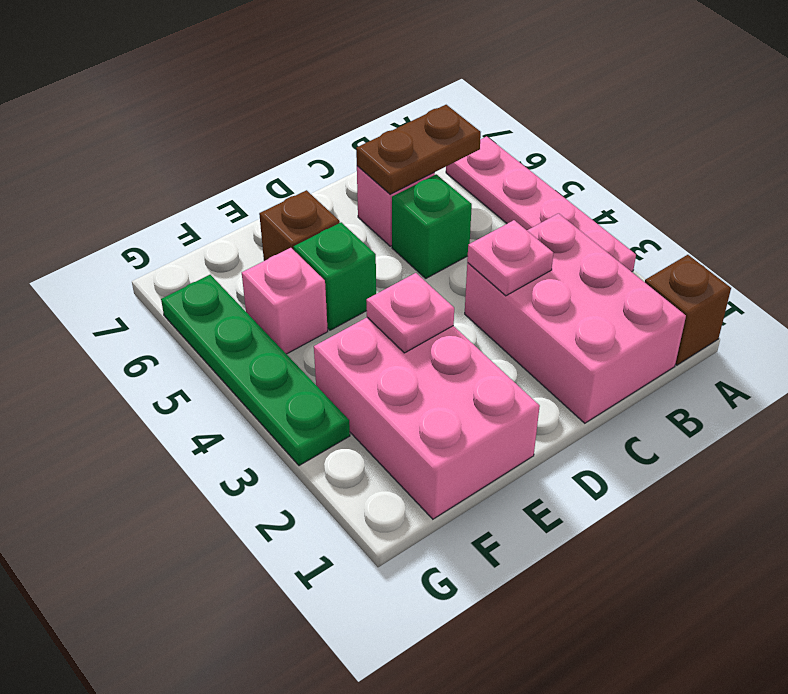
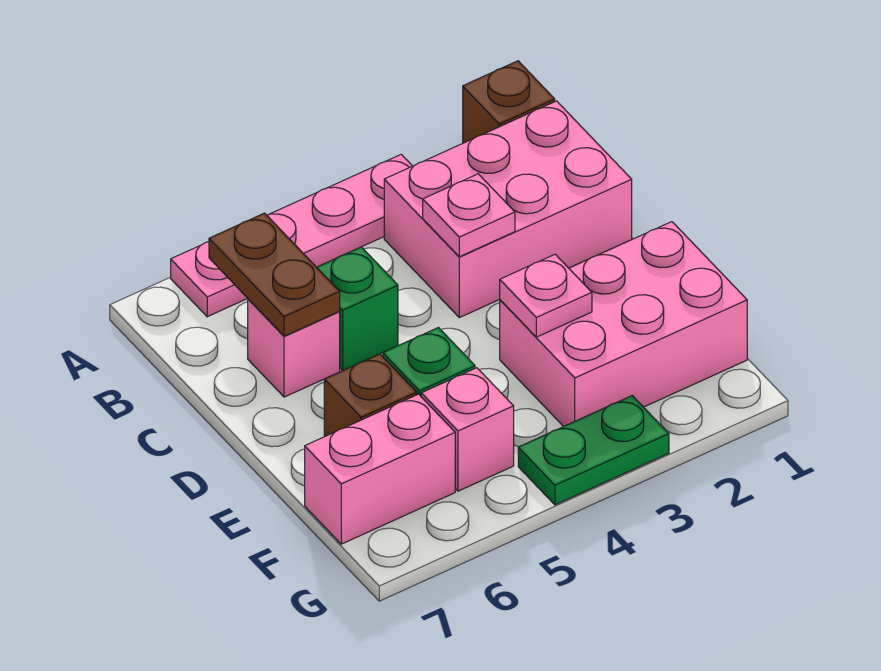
none -> pink brick F6:F7 level 1
green plate G3:G6 level 1 -> green plate G3:G4 level 1

